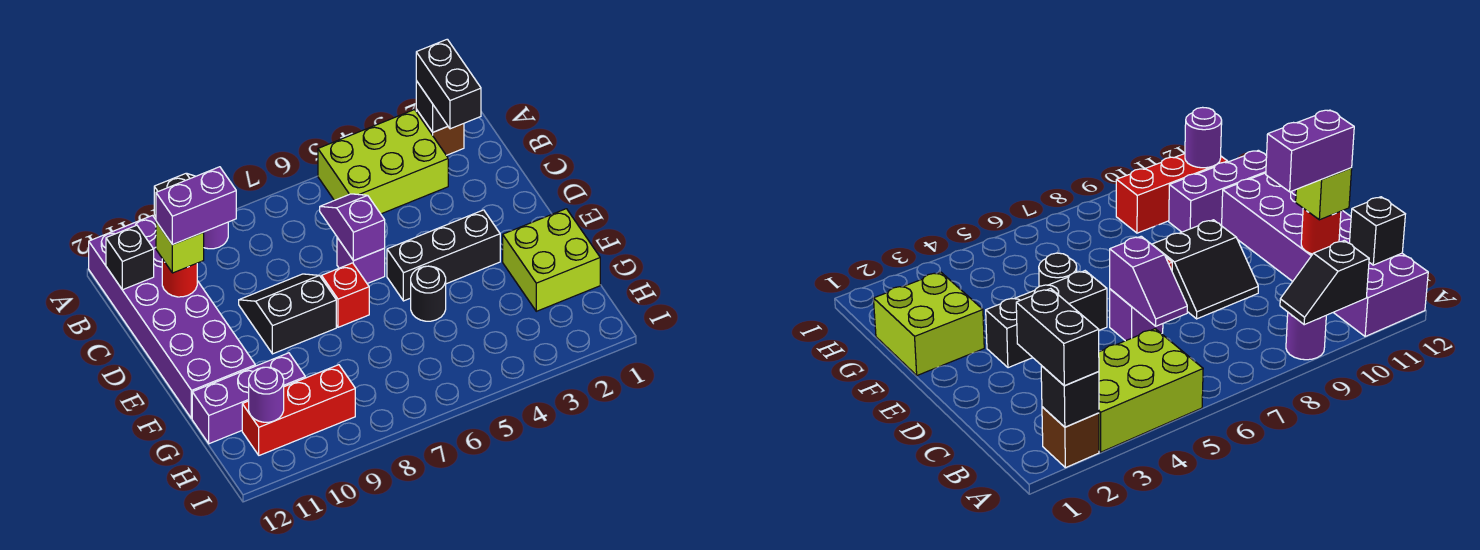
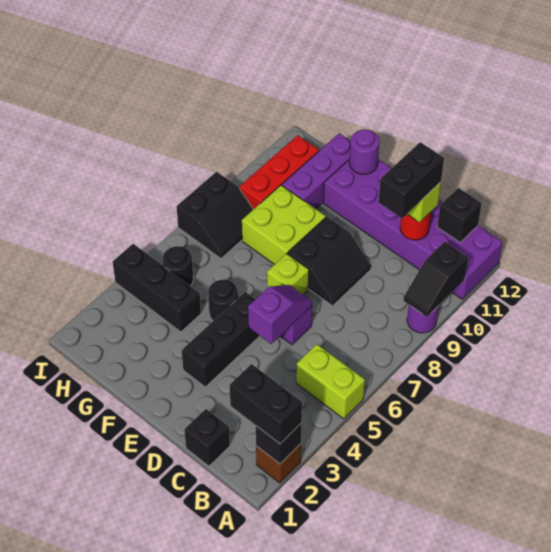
lime brick A3:B5 level 1 -> lime brick A5:B5 level 1
none -> black brick C1 level 1
purple slope C6:D6 level 2 top D -> purple slope D5:D6 level 2 top 5
purple brick C10:C11 level 4 -> black brick C10:C11 level 4
red brick E7 level 1 -> lime brick E7 level 1
lime brick F1:G2 level 1 -> lime brick F8:G9 level 1
none -> black brick G4:I4 level 1
none -> black round brick H5 level 1
none -> black slope H7:I8 level 1 top I
purple round brick H11 level 2 -> purple round brick F12 level 2

